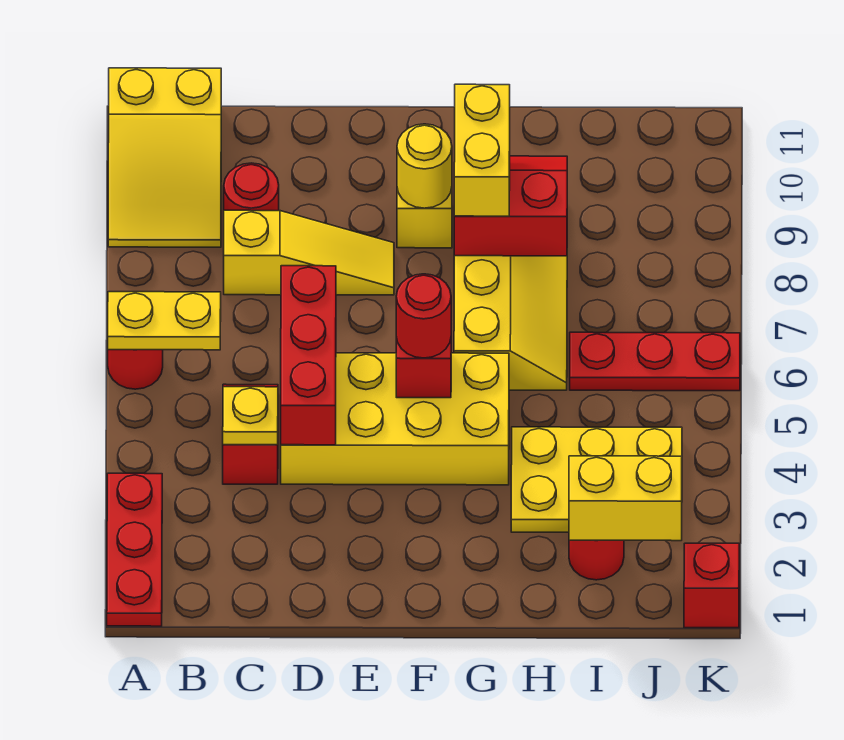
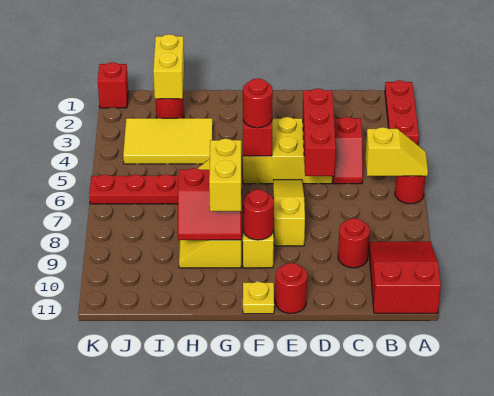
yellow plate A6:B6 level 2 -> yellow slope A6:B6 level 2 top B
yellow slope A9:B11 level 1 top 11 -> red slope A9:B11 level 1 top 11
yellow plate C4 level 2 -> yellow plate F11 level 1
yellow slope C8:E8 level 1 top C -> yellow slope E6:E8 level 1 top 8
yellow brick D4:G5 level 1 -> yellow brick D4:F5 level 1
none -> red round brick E11 level 1
yellow round brick F9 level 2 -> red round brick F9 level 2
yellow plate H3:J4 level 1 -> yellow tile H3:J4 level 1
yellow brick I2:J2 level 2 -> yellow brick I1:I2 level 2

